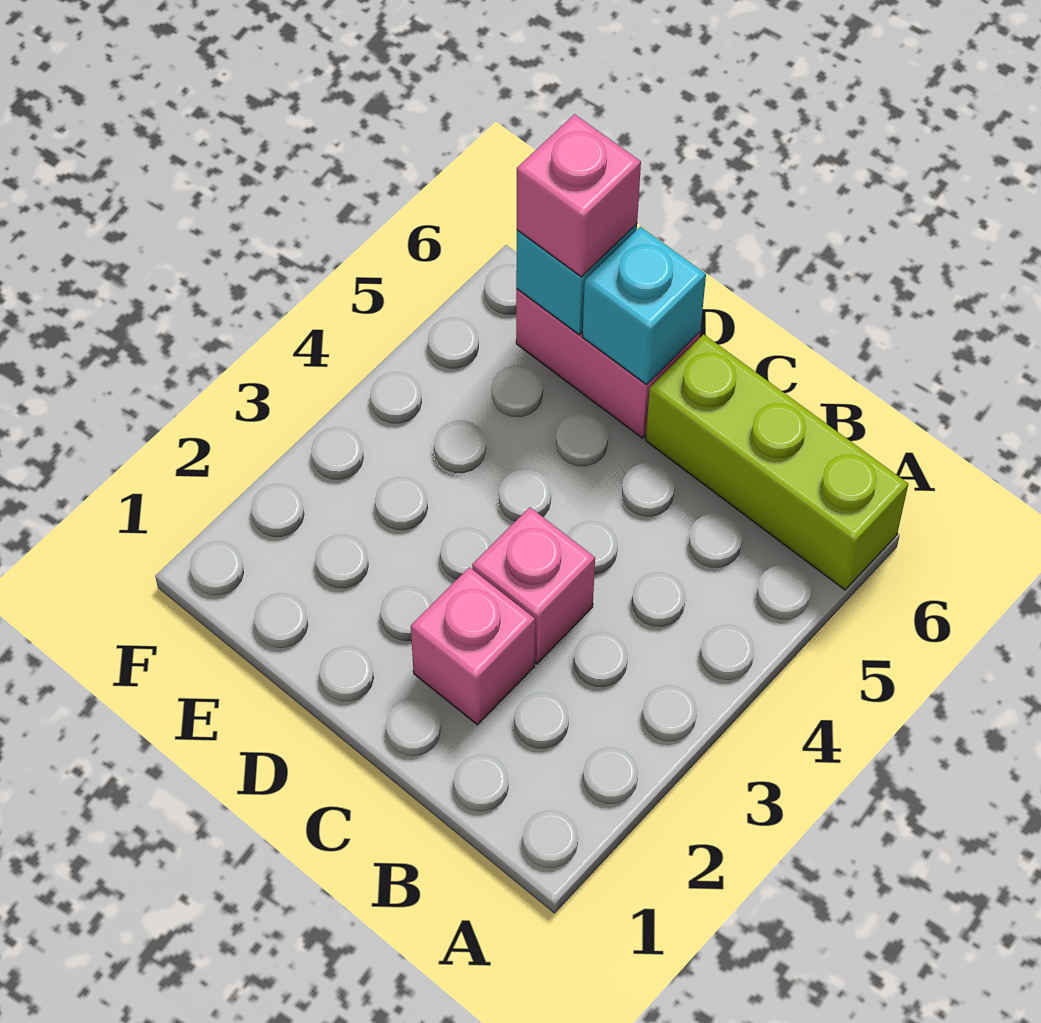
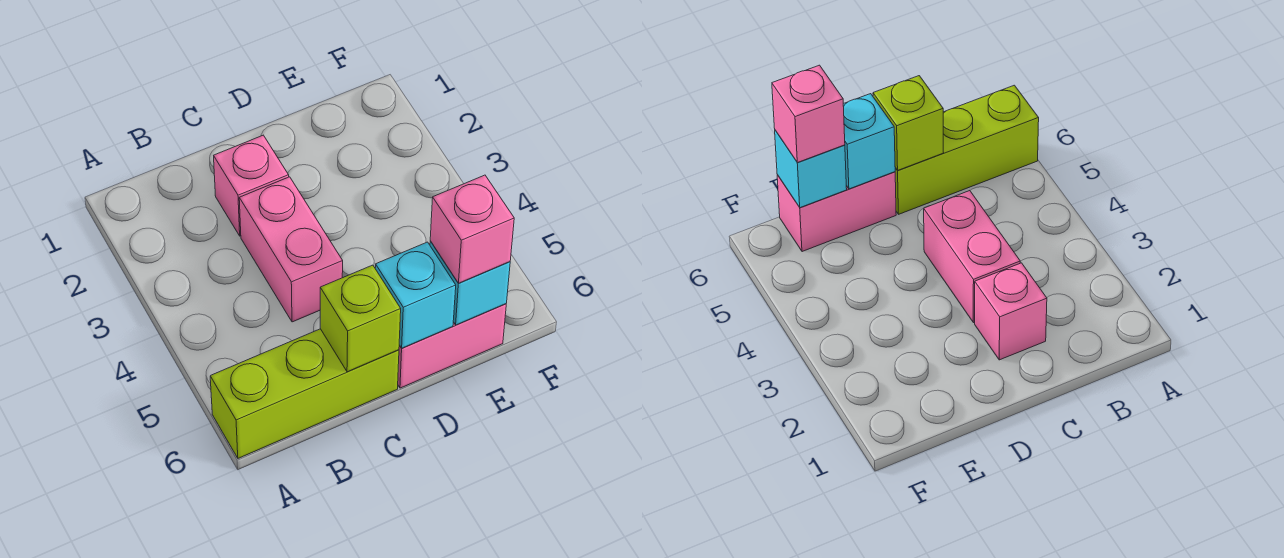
pink brick C3 level 1 -> pink brick C3:C4 level 1
none -> lime brick C6 level 2

